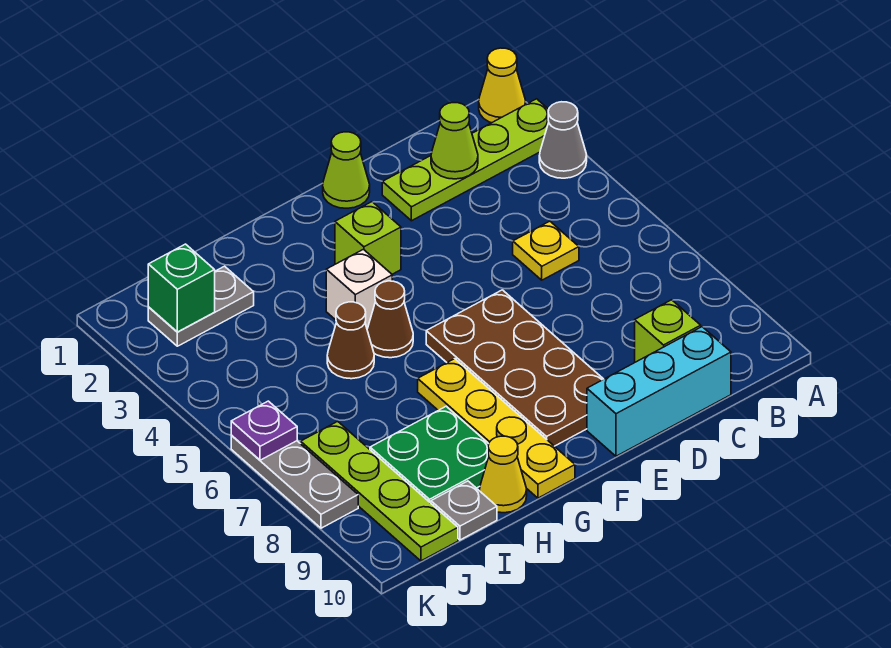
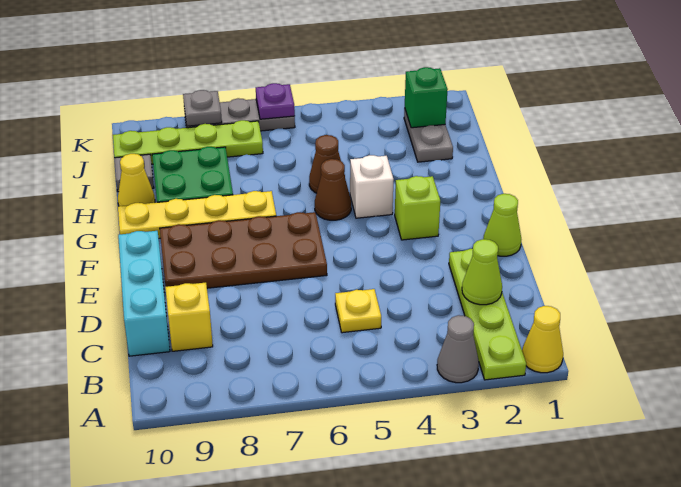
lime brick C9 level 1 -> yellow brick C9 level 1
none -> grey plate K8 level 2

